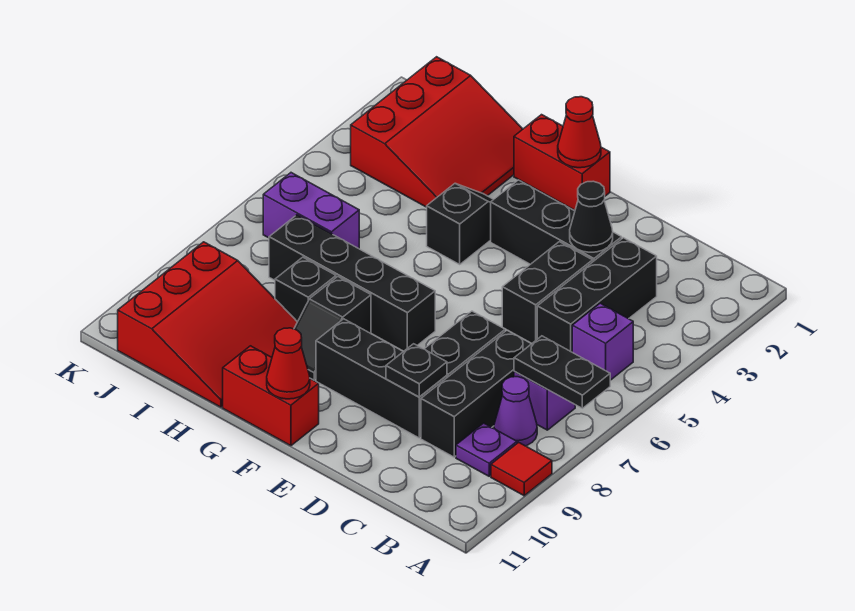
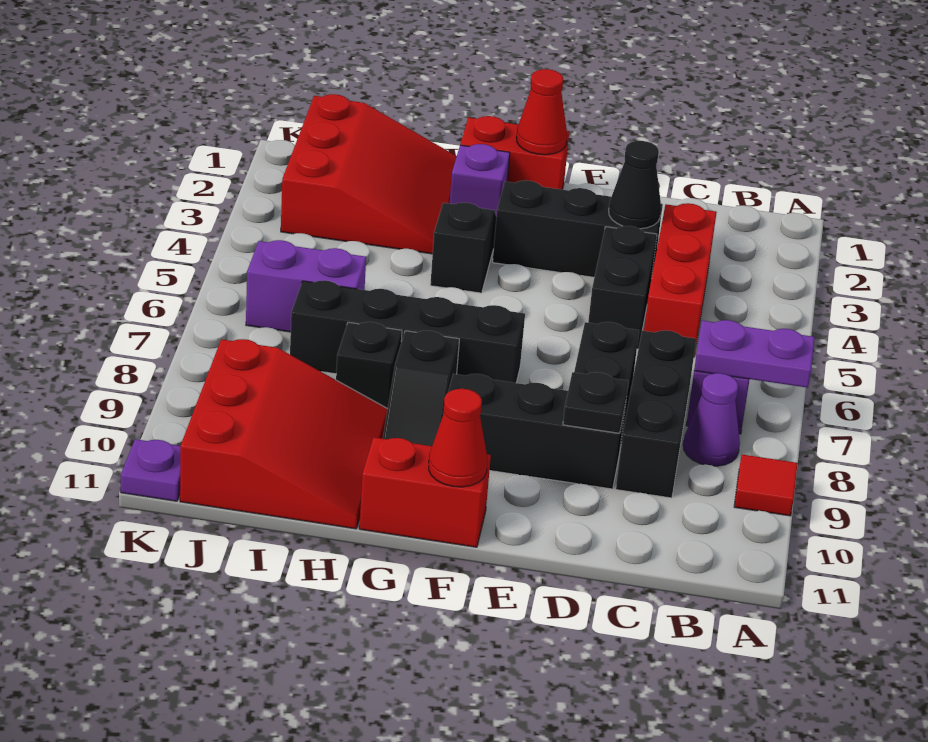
black plate A7:B7 level 2 -> purple plate A7:B7 level 2
purple brick B5 level 1 -> purple brick G2 level 1
purple plate B9 level 1 -> purple plate K11 level 1
black brick C3:C5 level 1 -> red brick C3:C5 level 1

